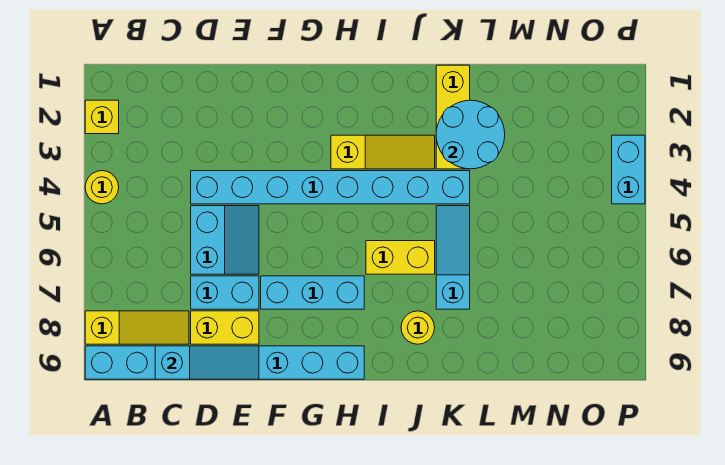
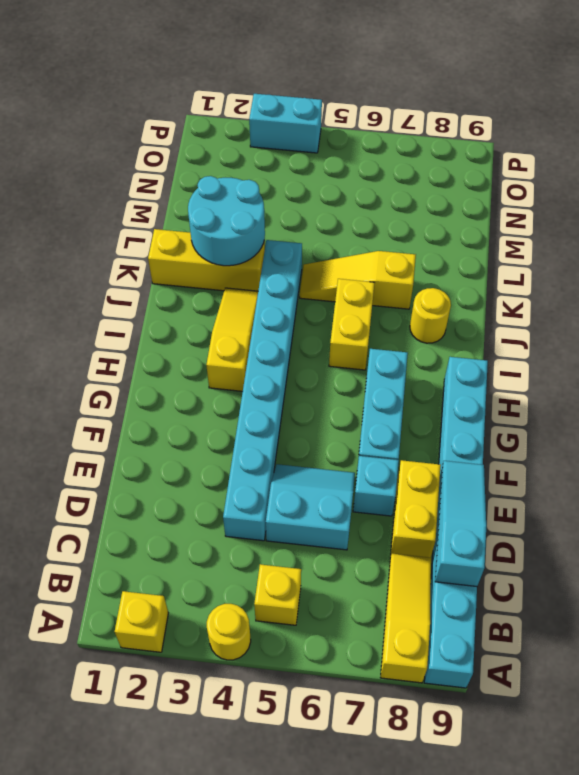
none -> yellow brick B5 level 1
cyan brick D7:E7 level 1 -> cyan brick E7 level 1
cyan slope K5:K7 level 1 top 7 -> yellow slope K5:K7 level 1 top 7

